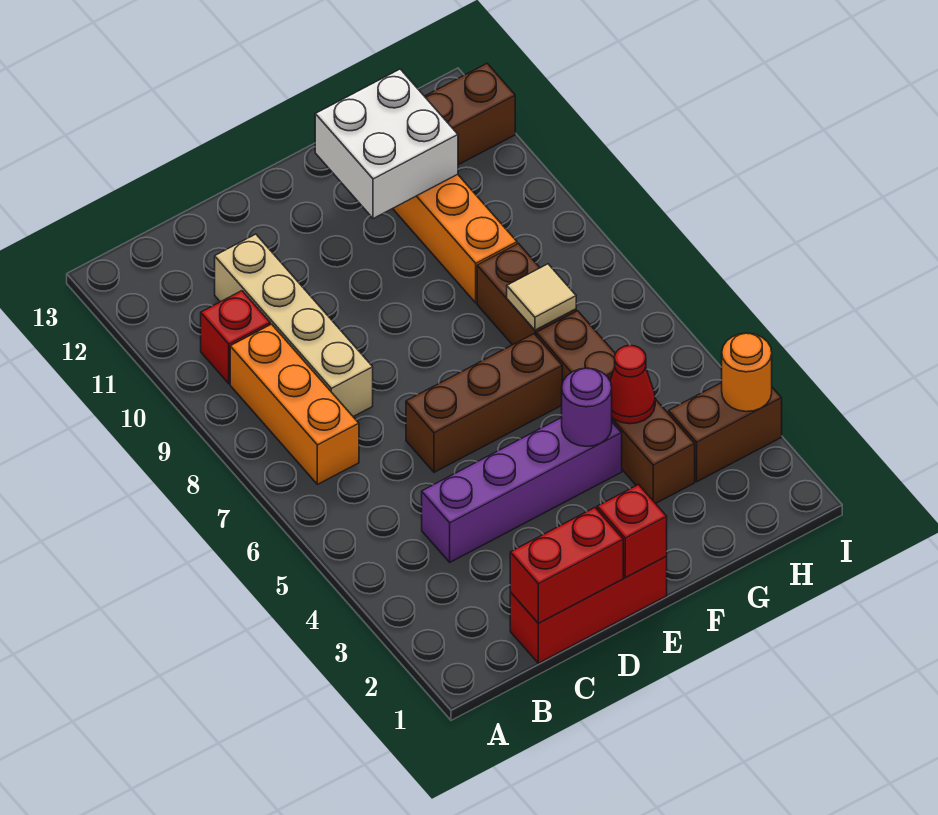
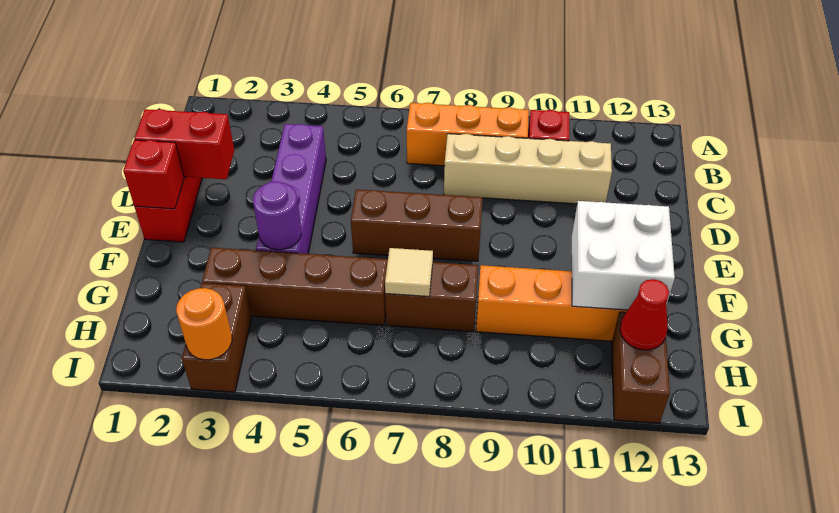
red brick C1:D1 level 2 -> red brick D1:D2 level 2
brown brick D6:F6 level 1 -> brown brick E6:E8 level 1
red cone G4 level 2 -> red cone H12 level 2

